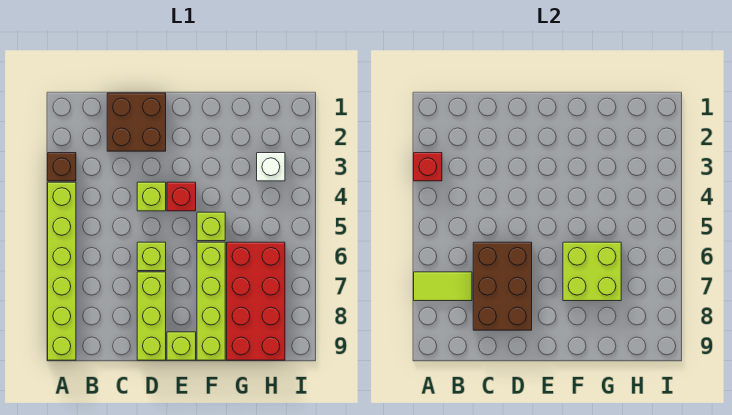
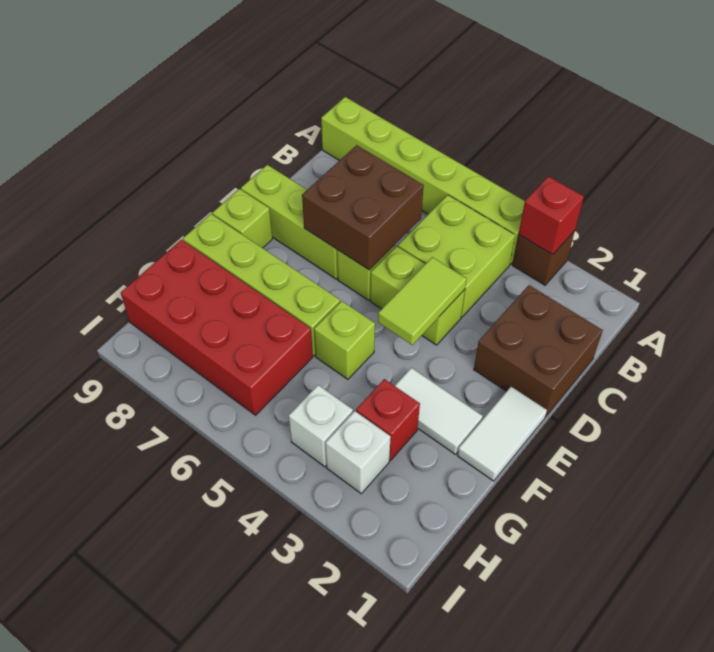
lime tile A7:B7 level 2 -> lime tile D4:E4 level 2
brown brick C6:D8 level 2 -> brown brick C6:D7 level 2
lime brick D4 level 1 -> lime brick D4:D5 level 1
none -> white tile E1:F1 level 1
red brick E4 level 1 -> red brick G3 level 1
none -> white tile F2:F3 level 1
lime brick F6:G7 level 2 -> lime brick B4:C5 level 1
none -> white brick H4 level 1

